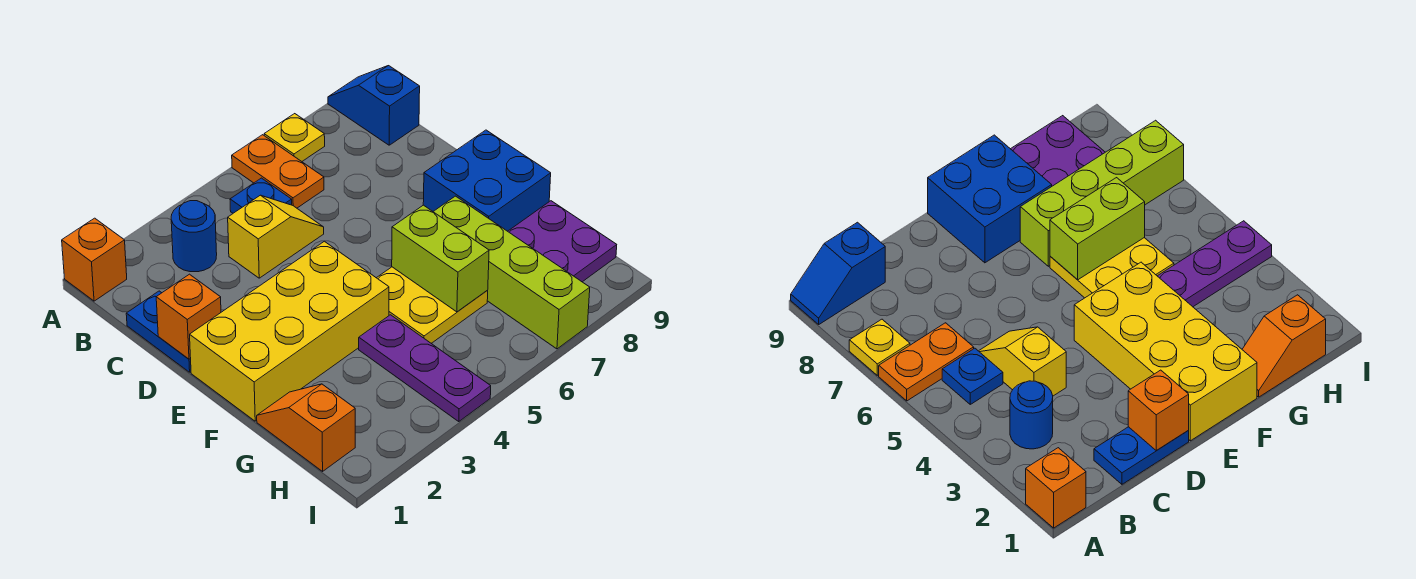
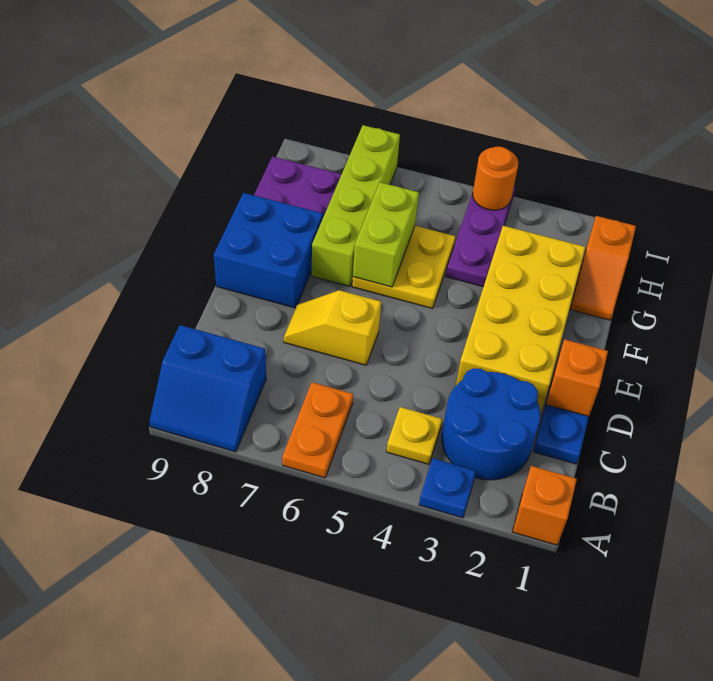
yellow plate A7 level 1 -> yellow plate B4 level 1
blue slope A9:B9 level 1 top B -> blue slope A8:B9 level 1 top B
blue round brick B3 level 1 -> blue round brick B2:C3 level 1
blue plate B5 level 1 -> blue plate A3 level 1
yellow slope C4:C5 level 1 top 4 -> yellow slope D6:D7 level 1 top 6
yellow brick E1:F4 level 1 -> yellow brick D2:G3 level 1
none -> orange round brick I4 level 2

